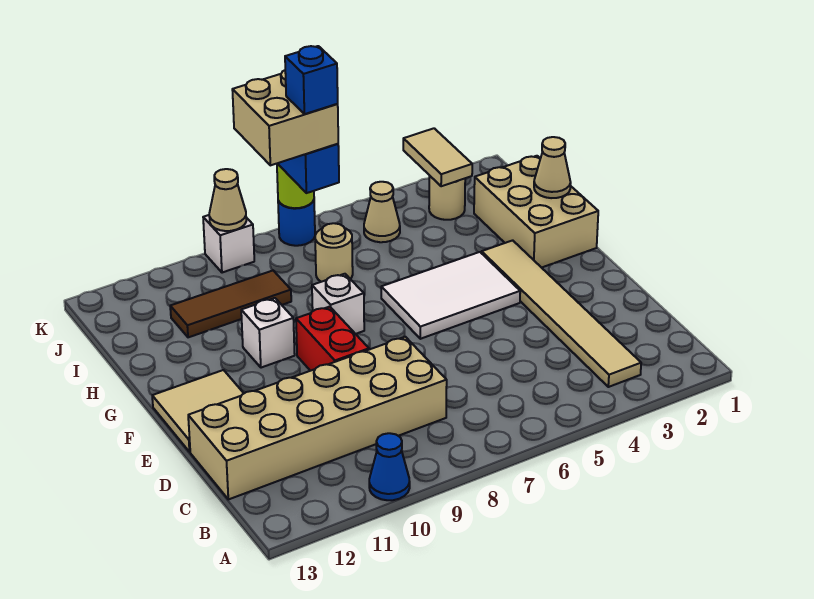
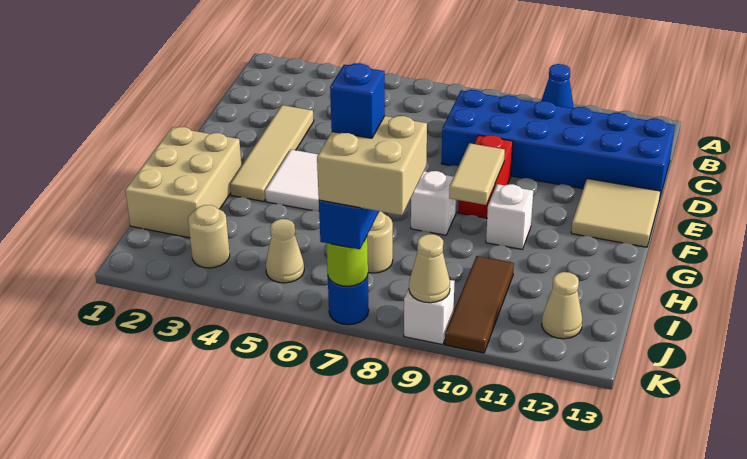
tan tile B3:G3 level 1 -> tan tile D3:G3 level 1
tan brick C8:D13 level 1 -> blue brick C8:D13 level 1
tan cone H1 level 2 -> tan cone J12 level 1
brown tile I9:I11 level 1 -> brown tile I10:K10 level 1
tan tile J3:K3 level 2 -> tan tile F9:G9 level 2

